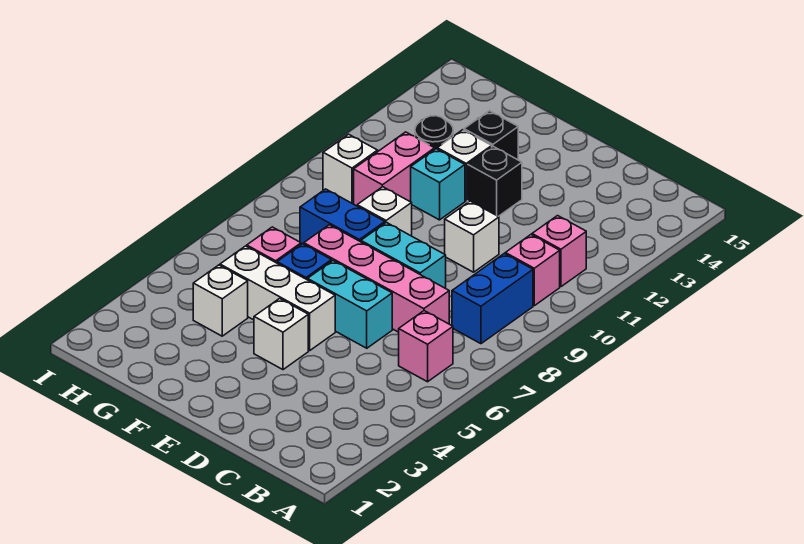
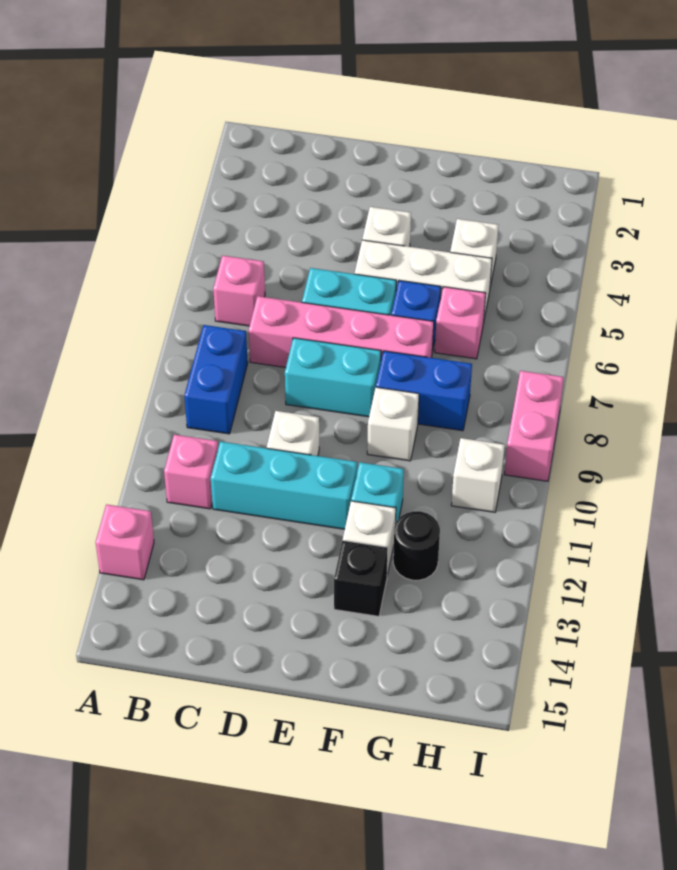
pink brick B10 level 1 -> pink brick A13 level 1
none -> cyan brick C11:E11 level 1
black brick E12 level 1 -> none
pink brick G10:G11 level 1 -> pink brick I8:I9 level 1

